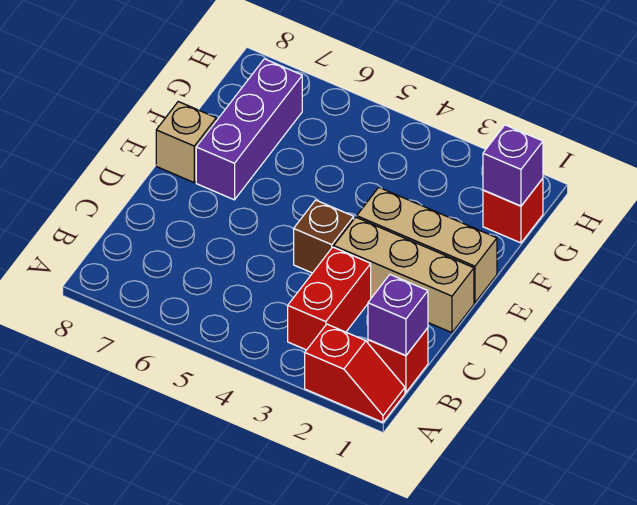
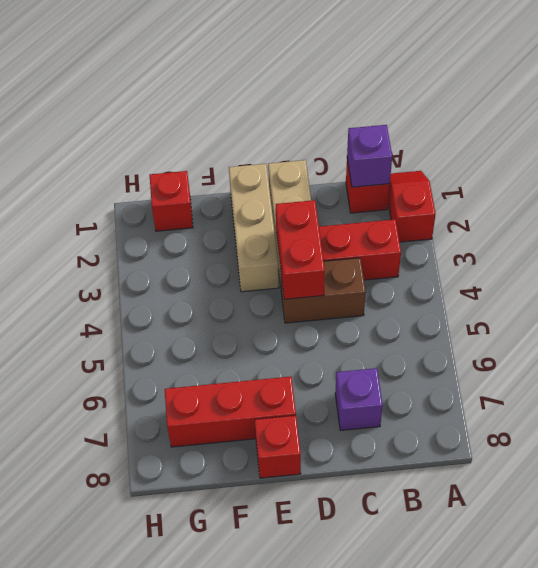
none -> red brick D3:D4 level 2
brown brick D4 level 1 -> brown brick C4:D4 level 1
purple brick E7:G7 level 1 -> red brick E7:G7 level 1
tan brick E8 level 1 -> red brick E8 level 1
purple brick G1 level 2 -> purple brick C7 level 1

